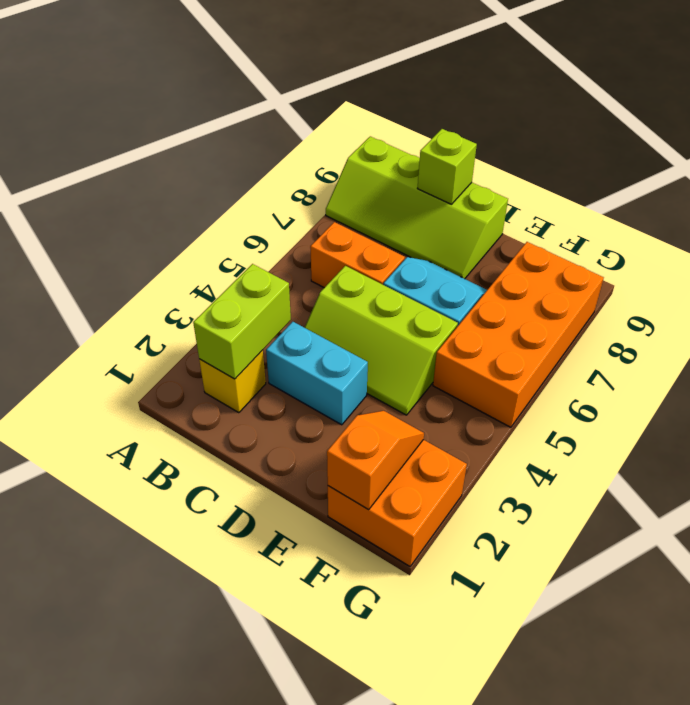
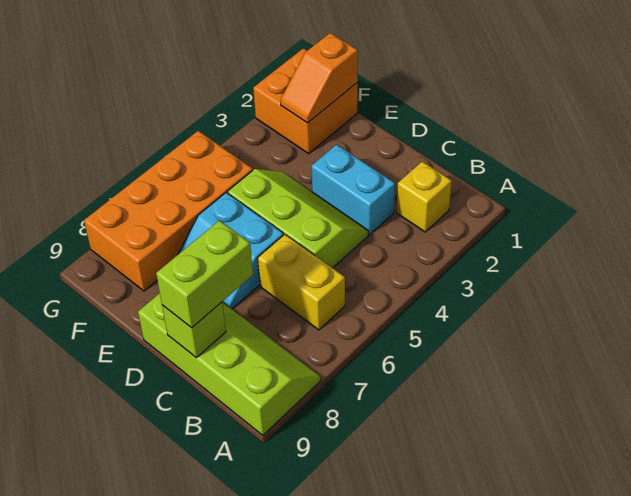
lime brick B2:B3 level 2 -> lime brick C8:C9 level 3
orange brick B6:C6 level 1 -> yellow brick B6:C6 level 1

